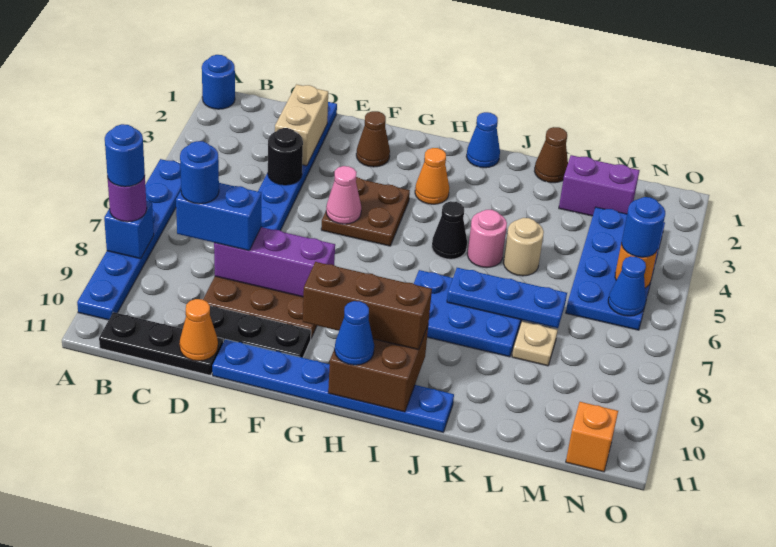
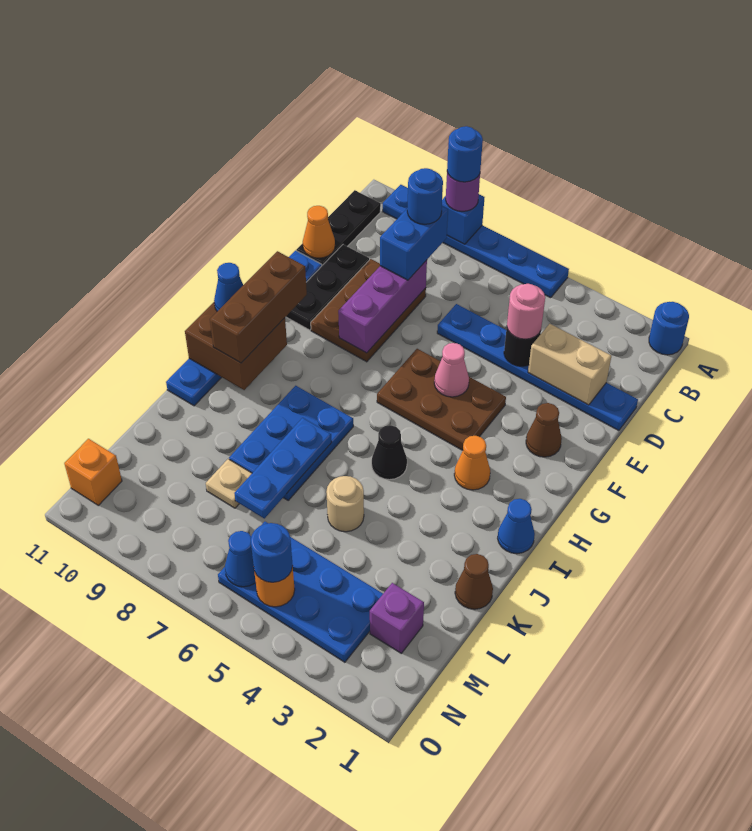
brown plate F4:G5 level 1 -> brown plate F4:G6 level 1
pink round brick J5 level 1 -> pink round brick D4 level 3
purple brick L2:M2 level 1 -> purple brick M2 level 1

